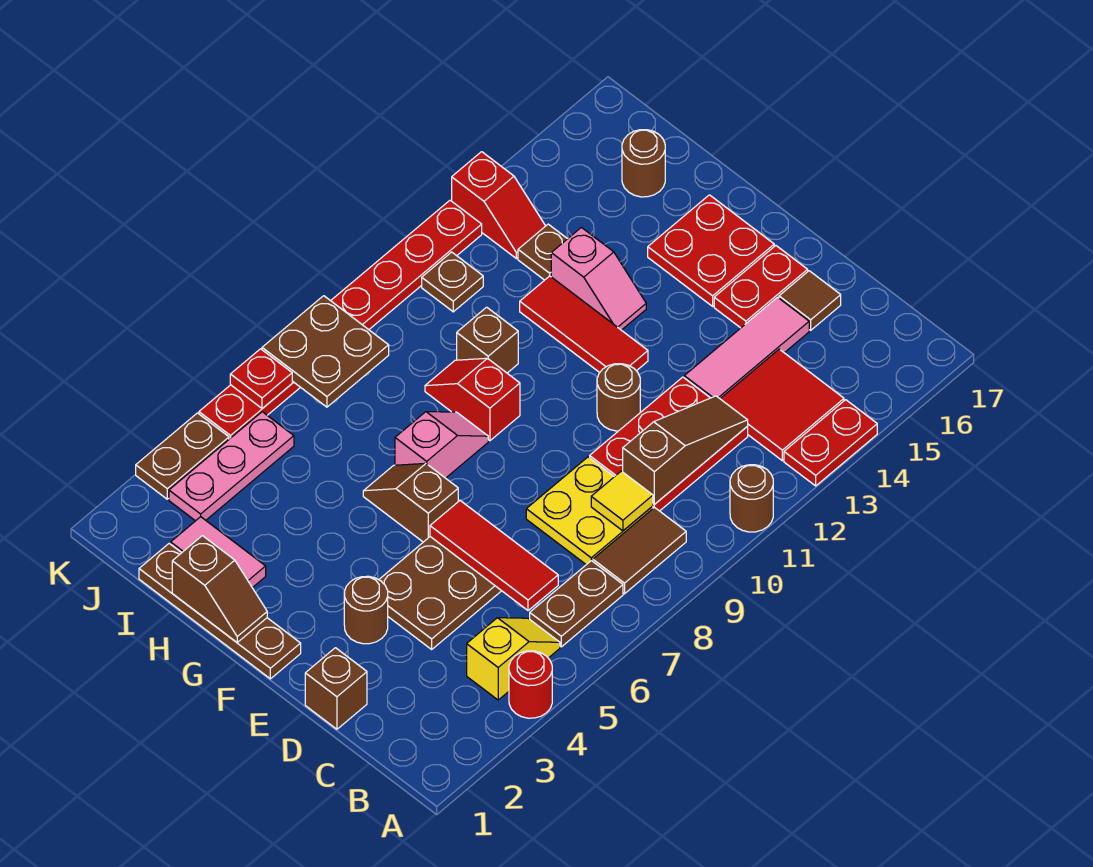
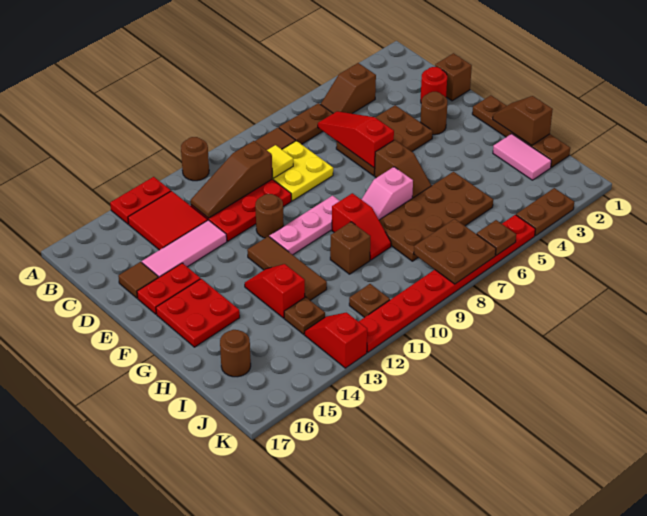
red round brick A4 level 1 -> red round brick D2 level 1
yellow slope B4:B5 level 1 top 4 -> brown slope B4:B5 level 1 top 4
red tile C6:E6 level 2 -> red slope C6:E6 level 2 top E
red tile F12:H12 level 1 -> brown tile F12:H12 level 1
pink slope G13:H13 level 1 top H -> red slope G13:H13 level 1 top H
none -> brown plate H5:I8 level 1
pink plate J3:J5 level 1 -> pink plate F9:F11 level 1
red plate K6 level 2 -> brown plate K6 level 2

